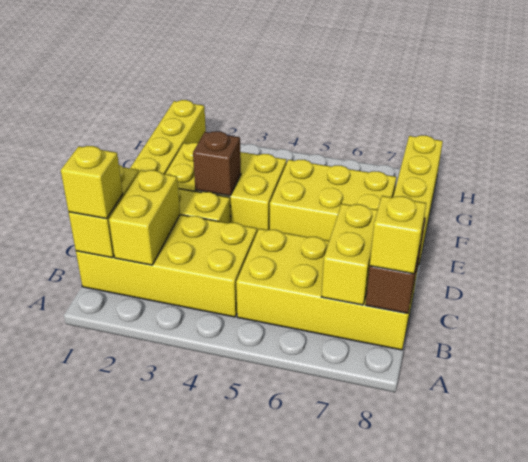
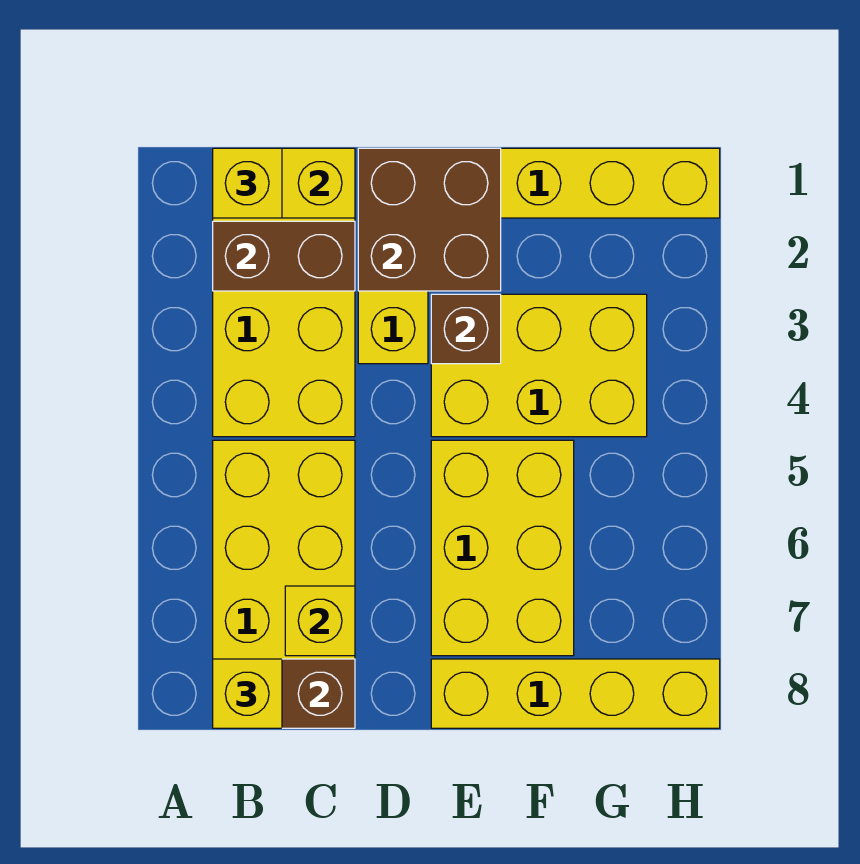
yellow brick B2:C2 level 2 -> brown brick B2:C2 level 2
yellow brick B7:C7 level 2 -> yellow brick C7 level 2
none -> brown brick D1:E2 level 2
yellow brick E2:F4 level 1 -> yellow brick E3:G4 level 1

